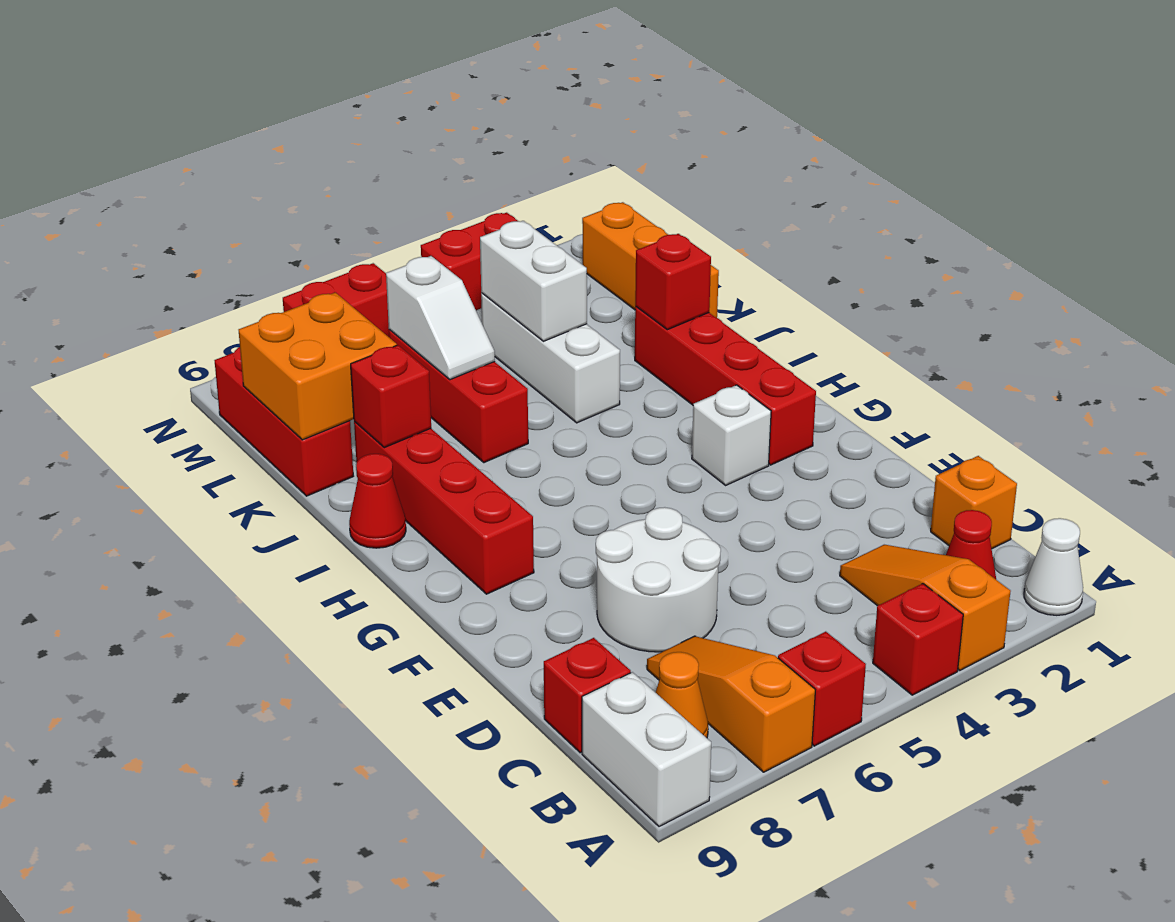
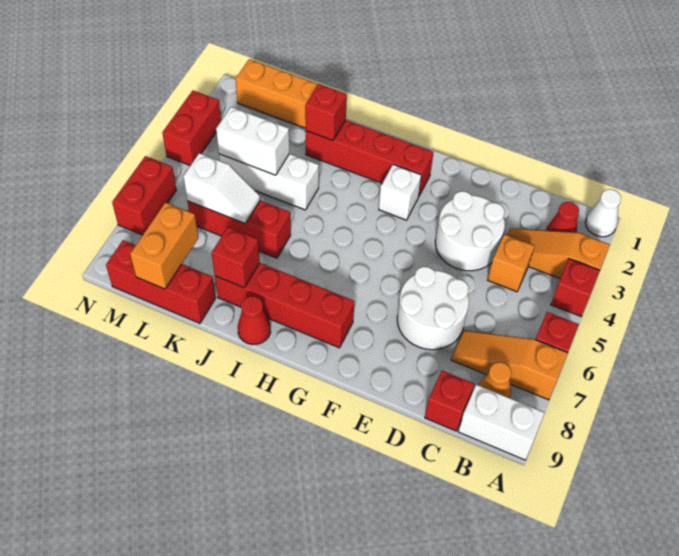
orange brick C1 level 1 -> orange brick C4 level 1
none -> white round brick D3:E4 level 1
orange brick K8:L9 level 2 -> orange brick L8:L9 level 2

